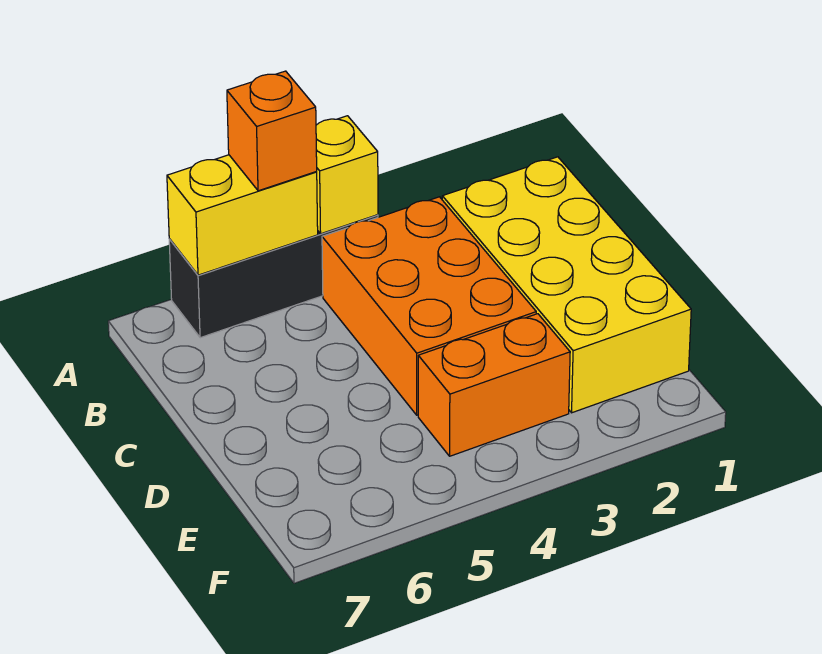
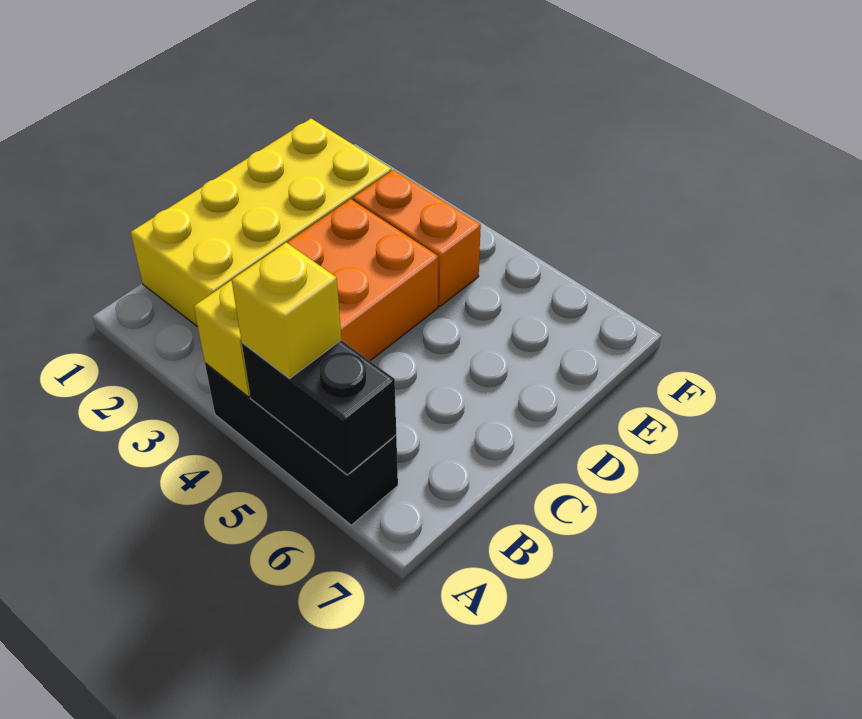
yellow brick A5:A6 level 2 -> black brick A5:A6 level 2
orange brick A5 level 3 -> yellow brick A5 level 3

